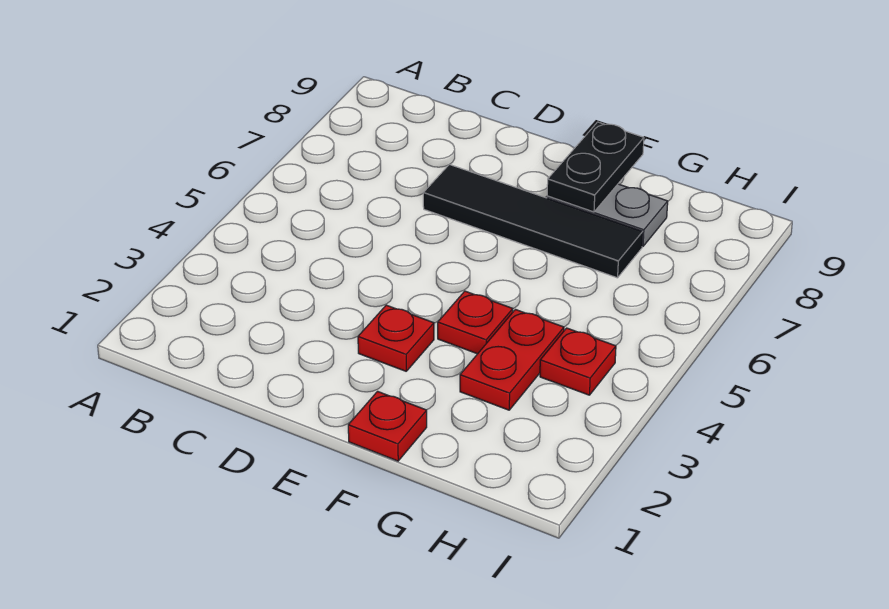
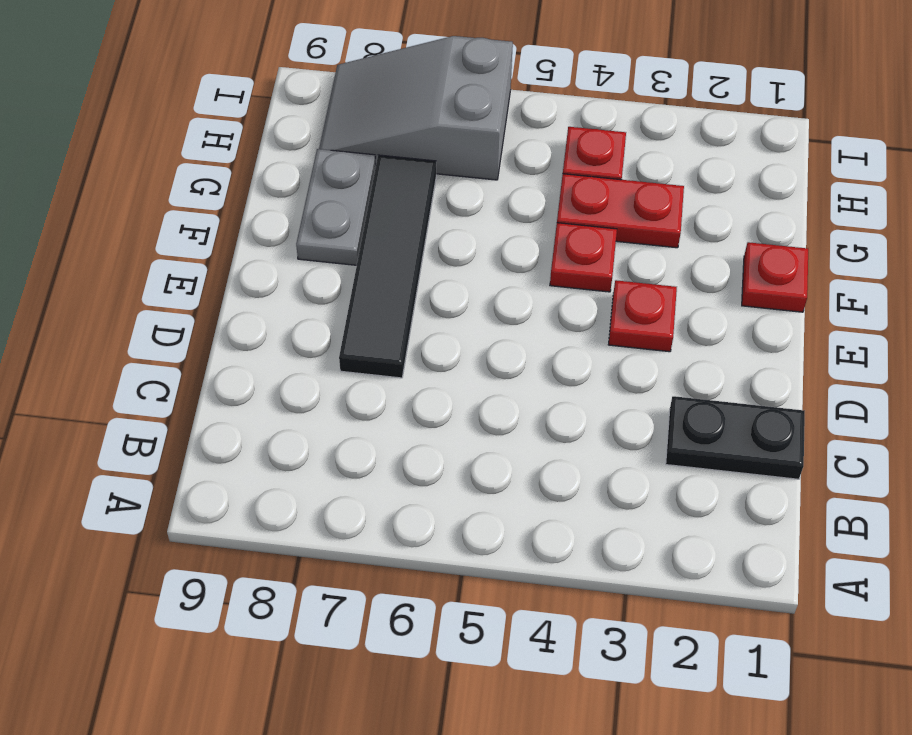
black plate F8:F9 level 2 -> black plate C1:C2 level 1
none -> grey slope H6:I8 level 1 top 6

